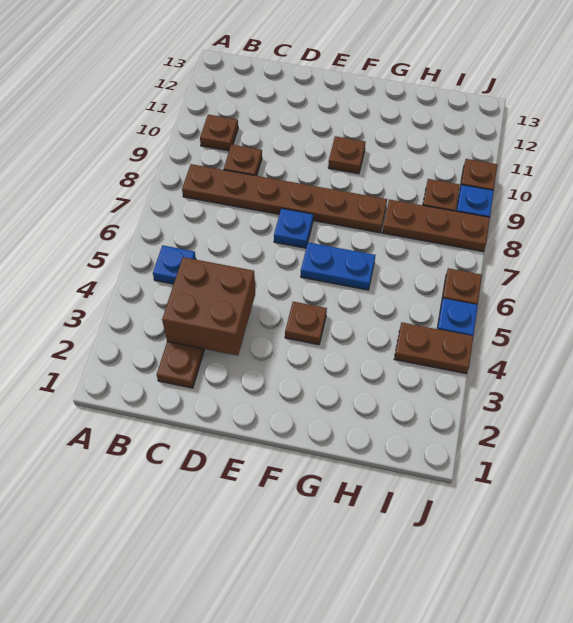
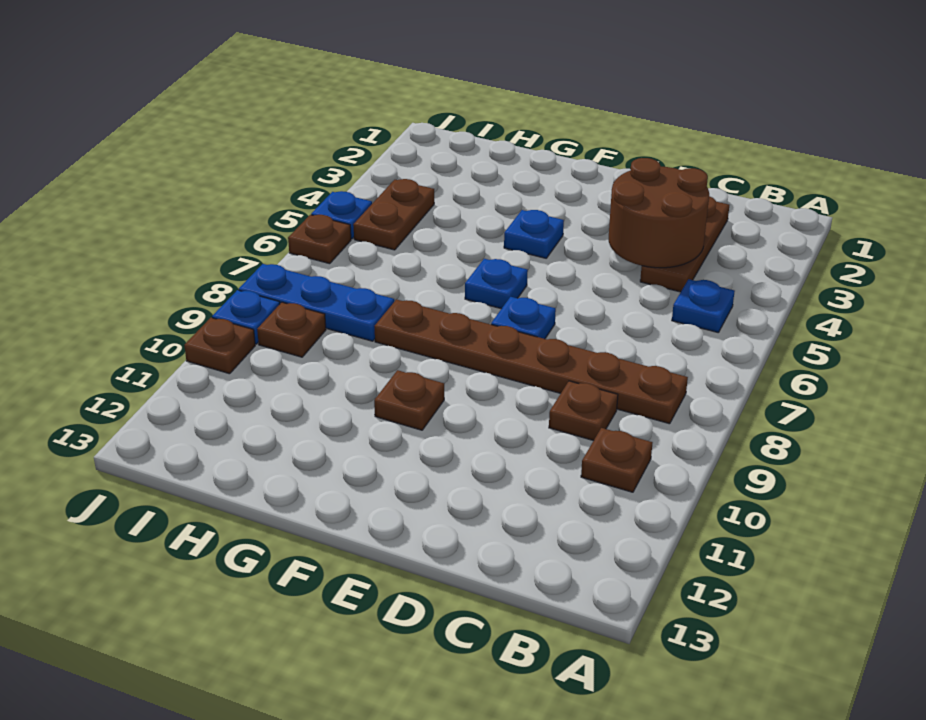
brown brick C3:D4 level 2 -> brown round brick C3:D4 level 2
brown plate F4 level 1 -> blue plate F4 level 1
blue plate F6:G6 level 1 -> blue plate F6 level 1
brown plate H8:J8 level 1 -> blue plate H8:J8 level 1
brown plate I4:J4 level 1 -> brown plate I4:I5 level 1

